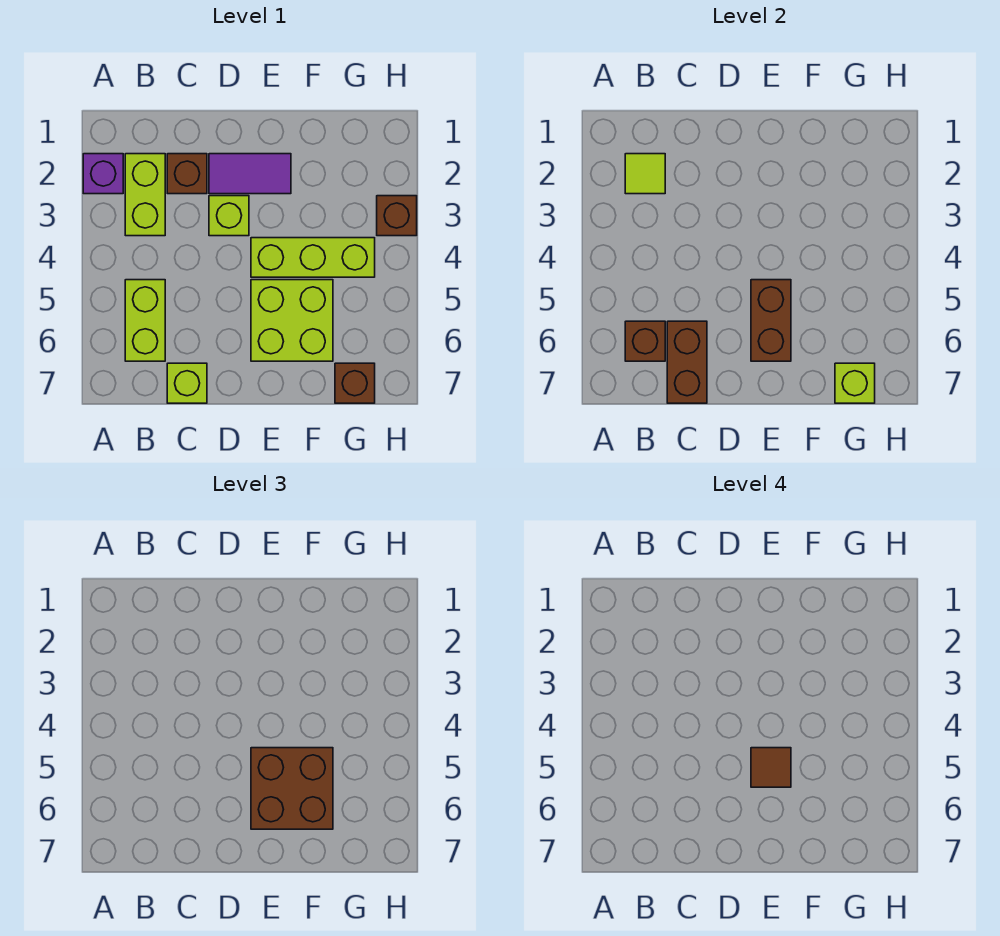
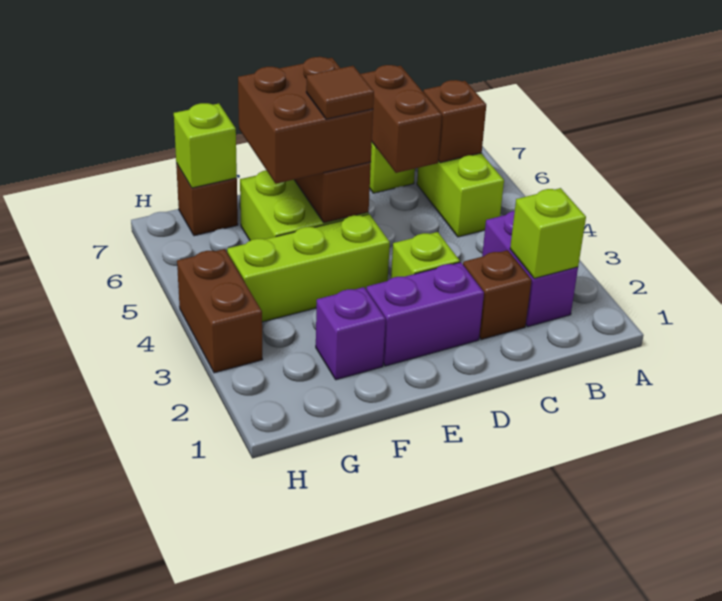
purple brick A2 level 1 -> purple brick F2 level 1
lime brick B2:B3 level 1 -> purple brick B2:B3 level 1
lime tile B2 level 2 -> lime brick B2 level 2
purple tile D2:E2 level 1 -> purple brick D2:E2 level 1
brown brick H3 level 1 -> brown brick H3:H4 level 1

